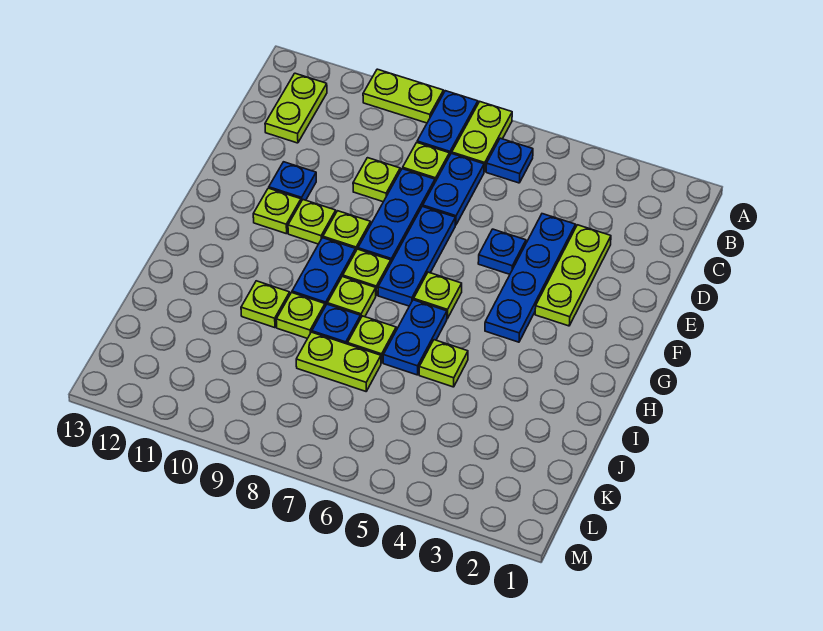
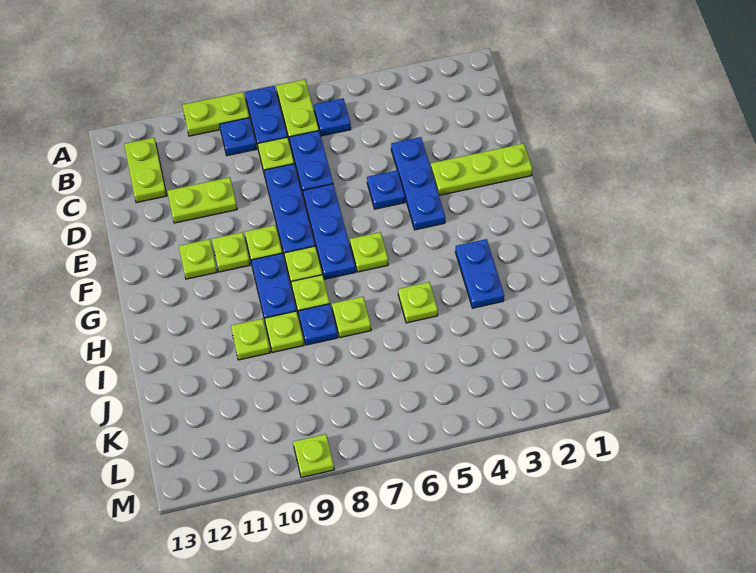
lime plate D3:F3 level 1 -> lime plate E1:E3 level 1
blue plate D4:G4 level 1 -> blue plate D4:F4 level 1
lime plate D9 level 1 -> lime plate M9 level 1
blue plate E11 level 1 -> blue plate B9 level 1
blue plate H6:I6 level 1 -> blue plate H3:I3 level 1
lime plate J7:J8 level 1 -> lime plate D10:D11 level 1

